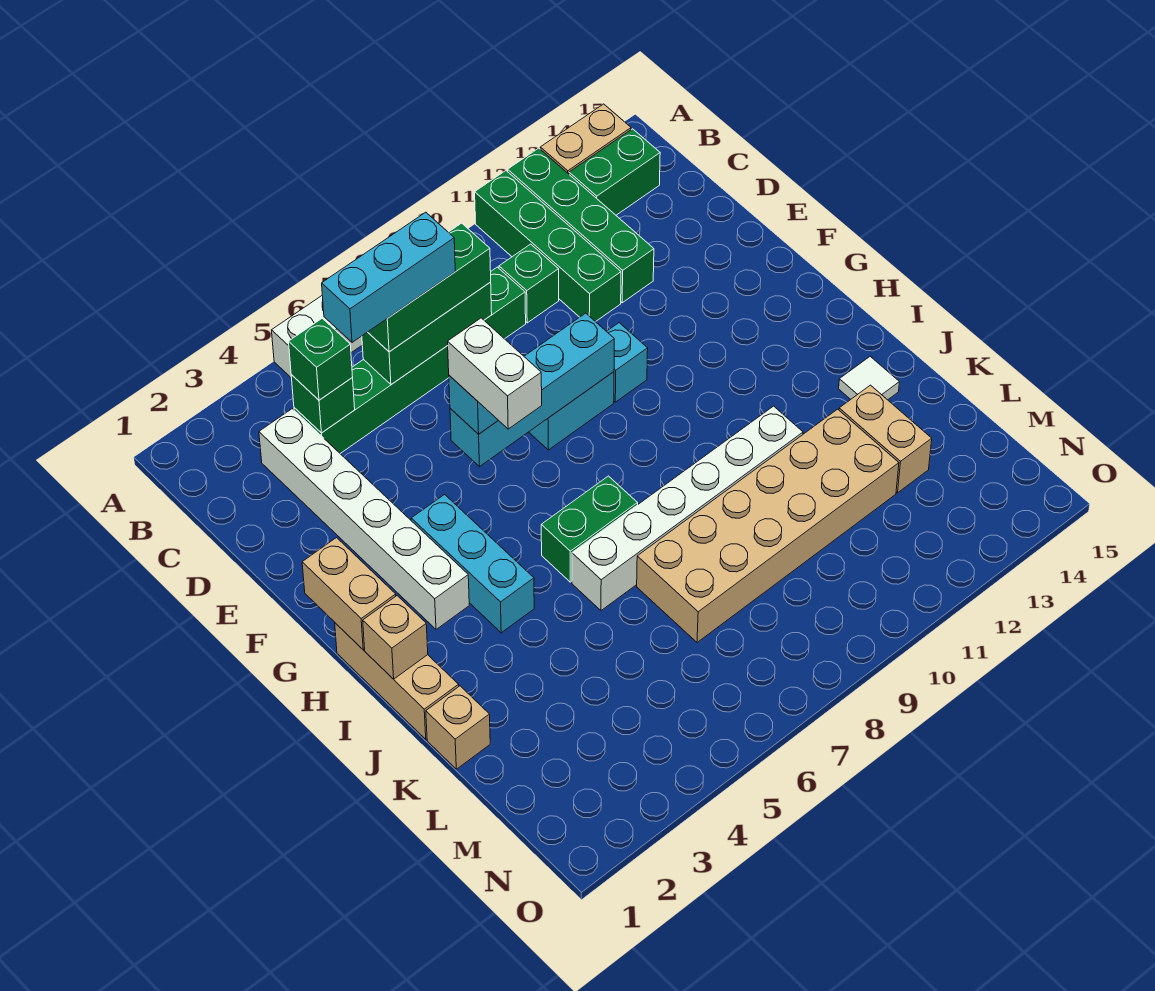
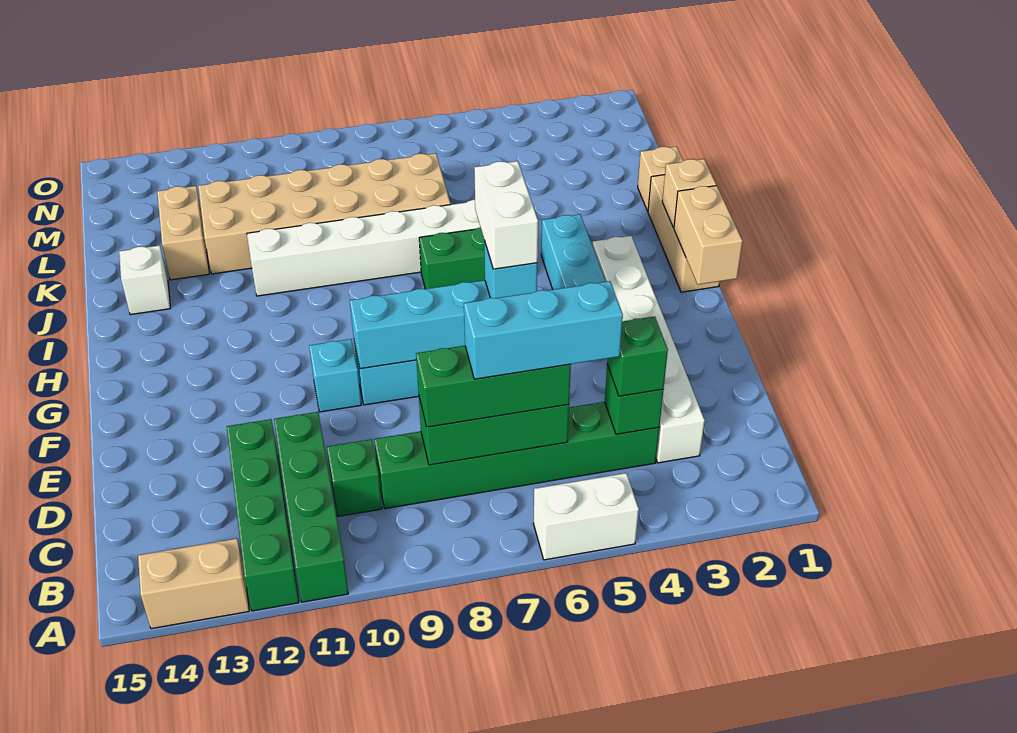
green brick B13:B14 level 1 -> none
white tile J14 level 1 -> white brick J14 level 1

